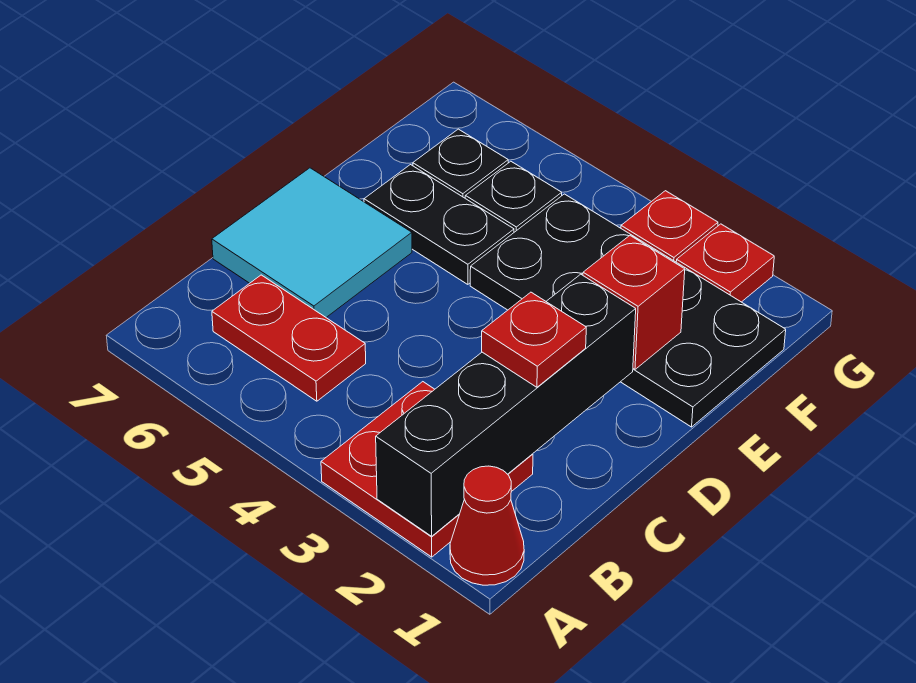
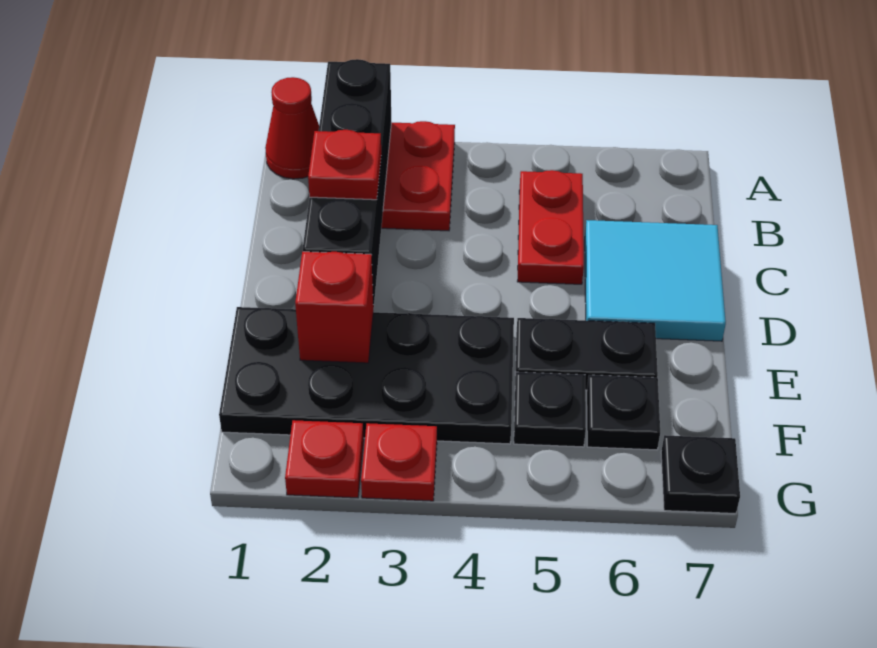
red plate B5:B6 level 1 -> red plate B5:C5 level 1
none -> black plate G7 level 1

